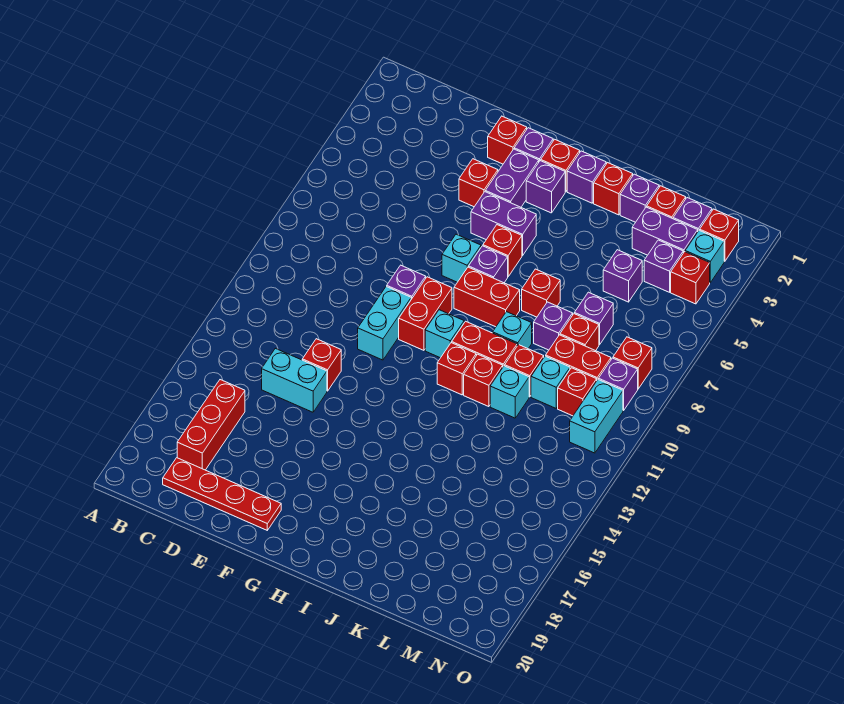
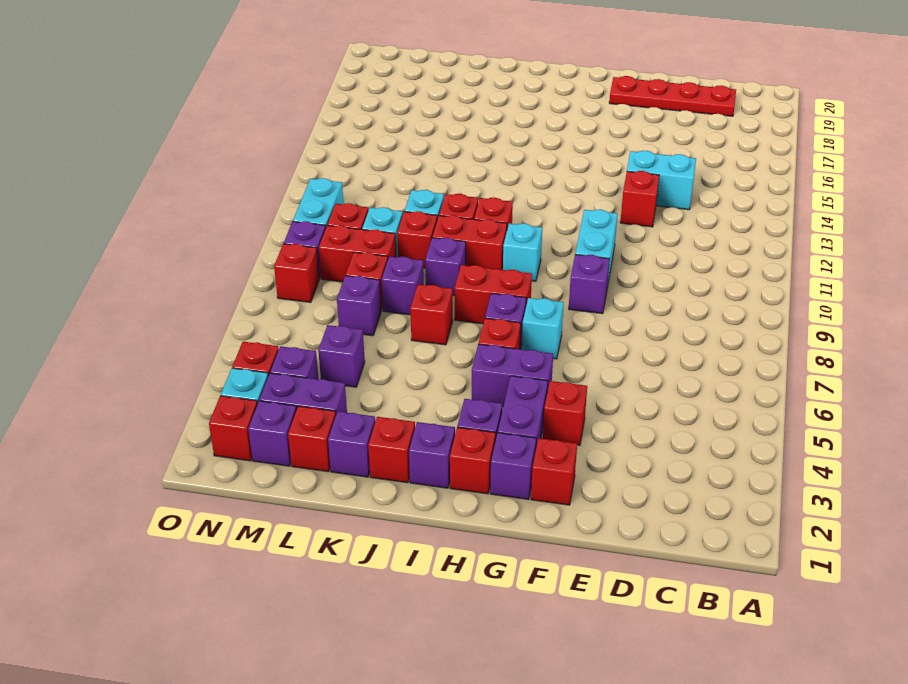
red brick C16:C18 level 1 -> none
red brick G9:G10 level 1 -> none
cyan brick J9 level 1 -> purple brick J9 level 1

